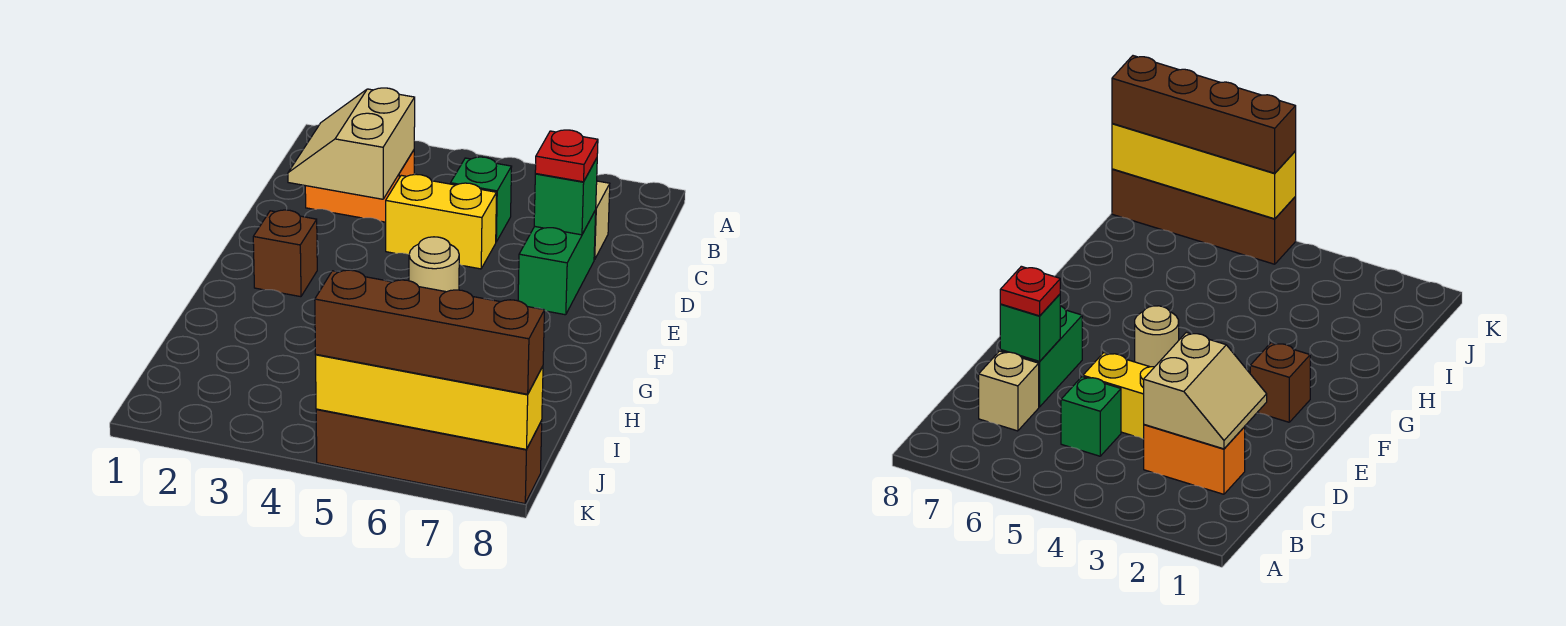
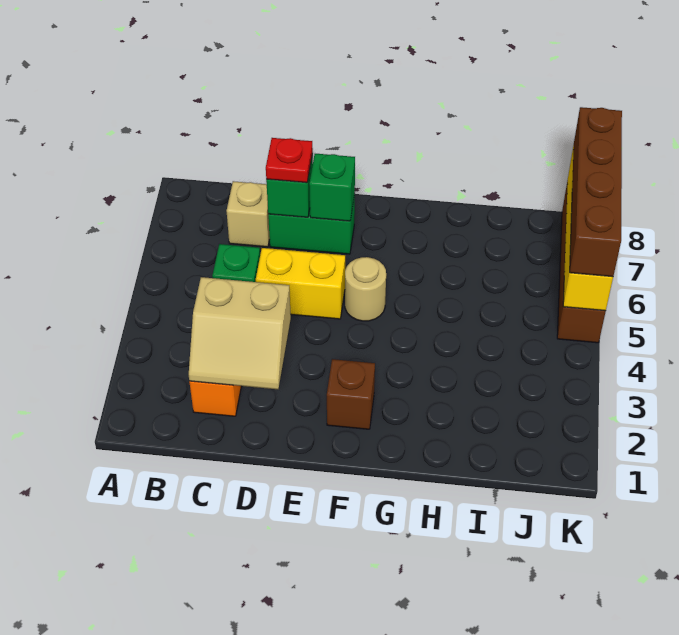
yellow brick D4:D5 level 1 -> yellow brick D5:E5 level 1
none -> green brick E7 level 2

